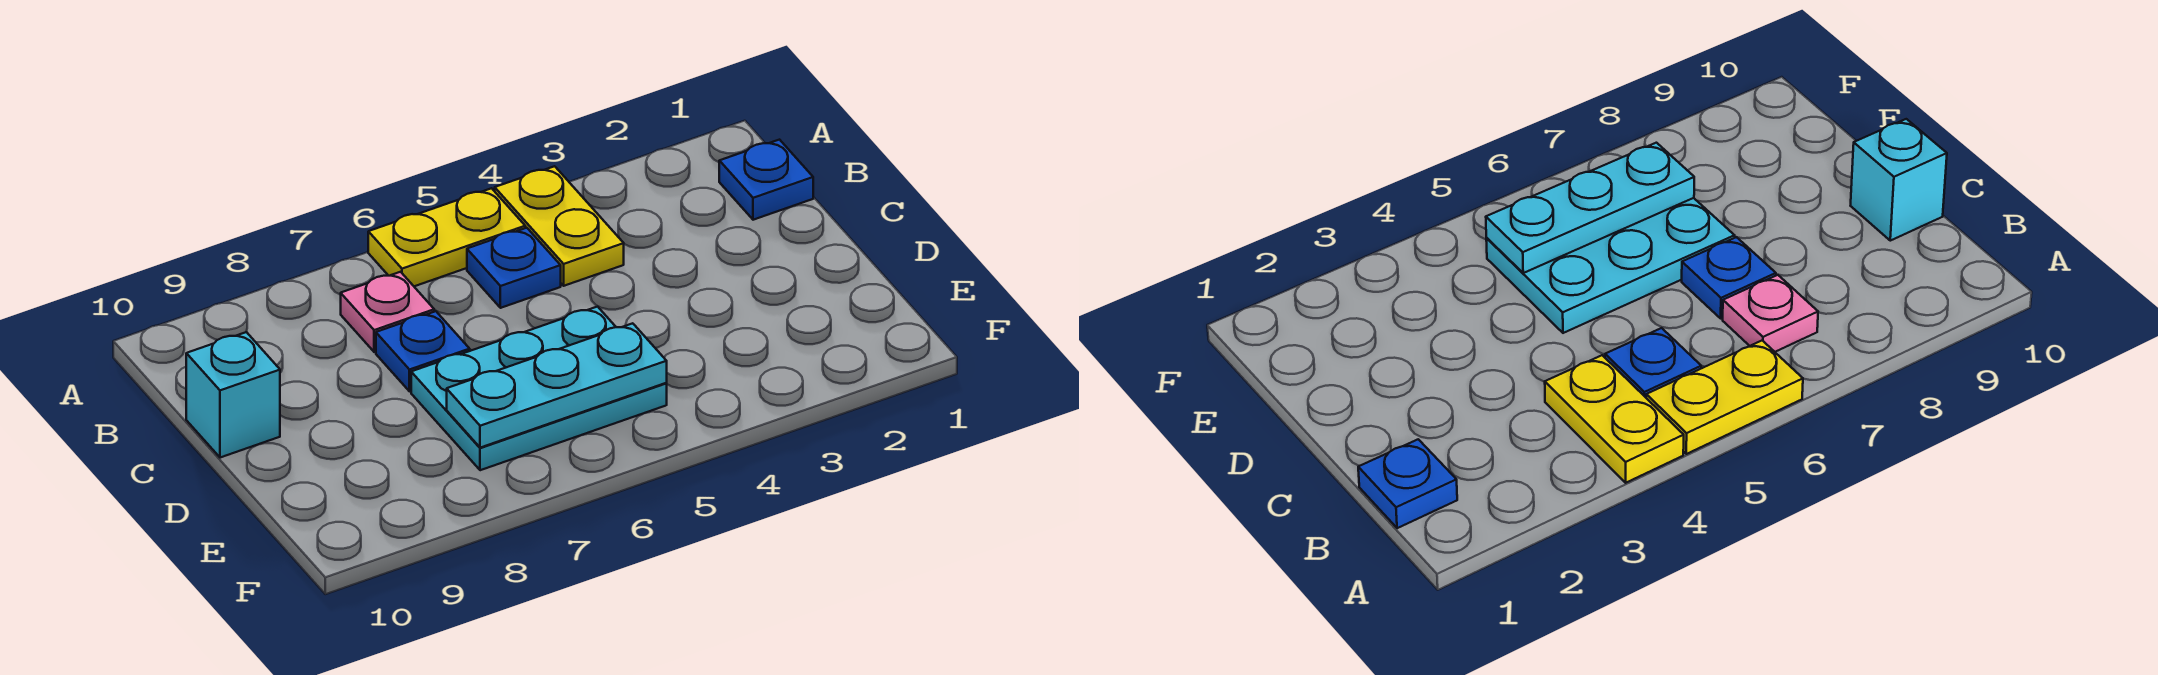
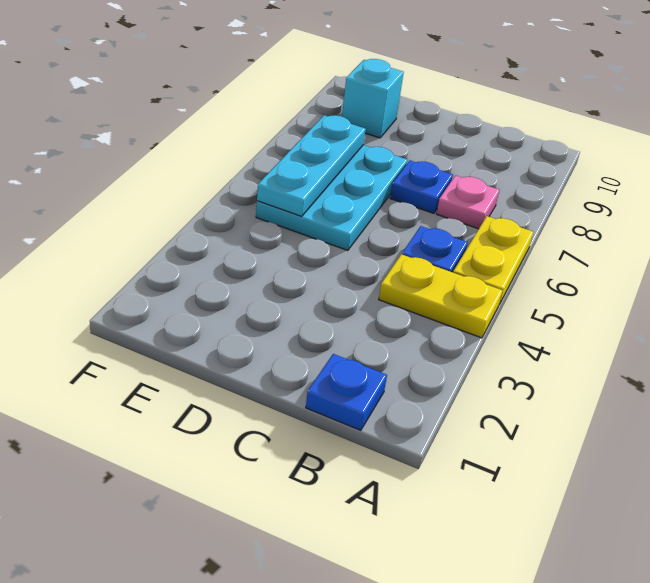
cyan brick C10 level 1 -> cyan brick E9 level 1

